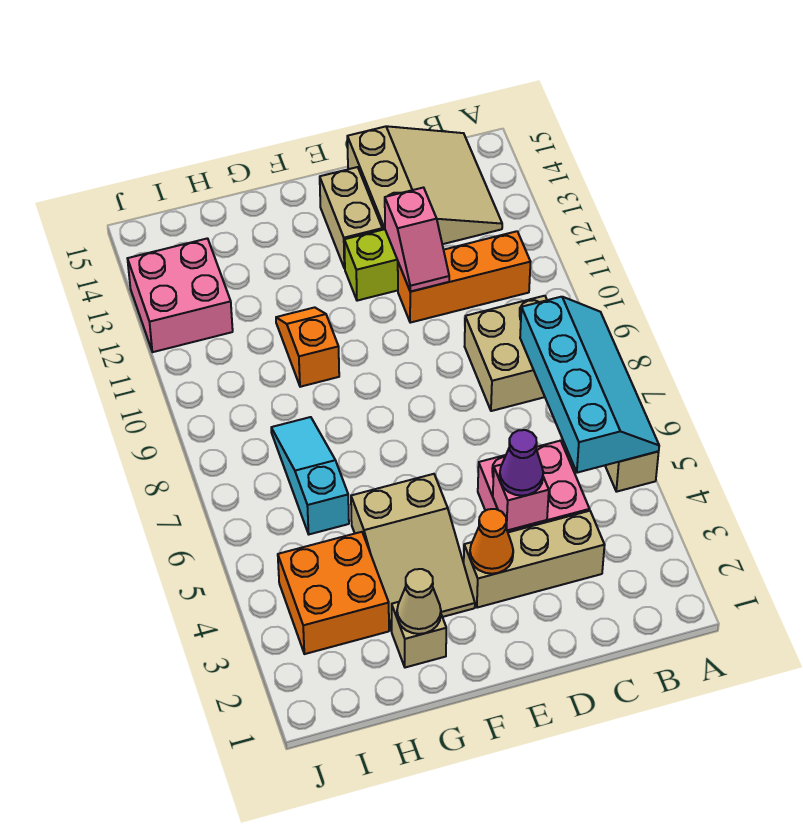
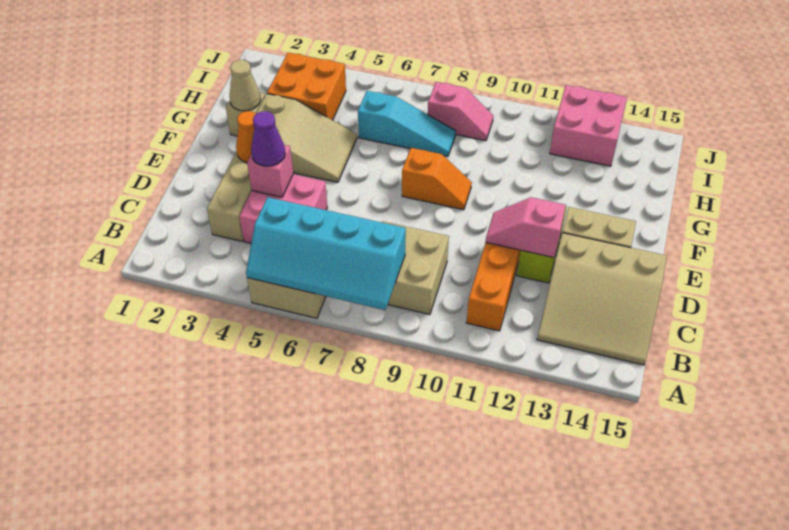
tan slope F3:G5 level 1 top 5 -> tan slope F3:G5 level 1 top 3
orange slope G10:G11 level 1 top 10 -> orange slope F8:F9 level 1 top 8
none -> pink slope I8:I9 level 1 top 8

